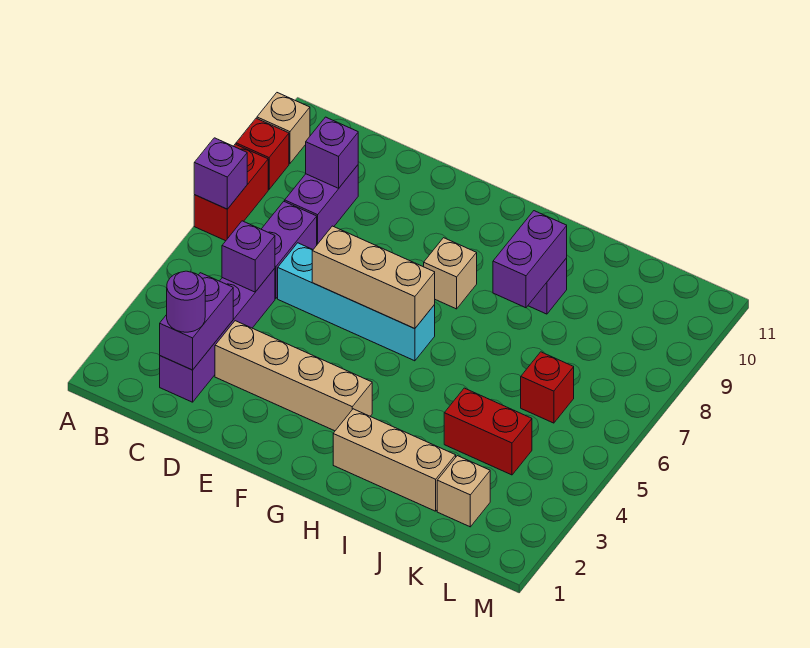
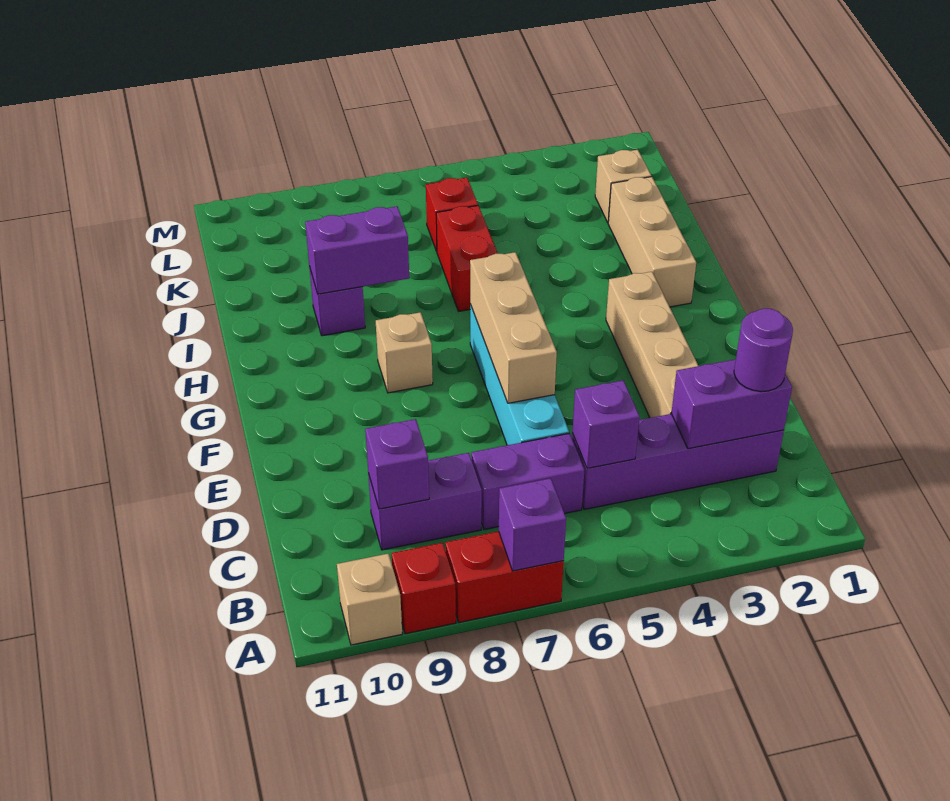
red brick J4:K4 level 1 -> red brick I6:J6 level 1

